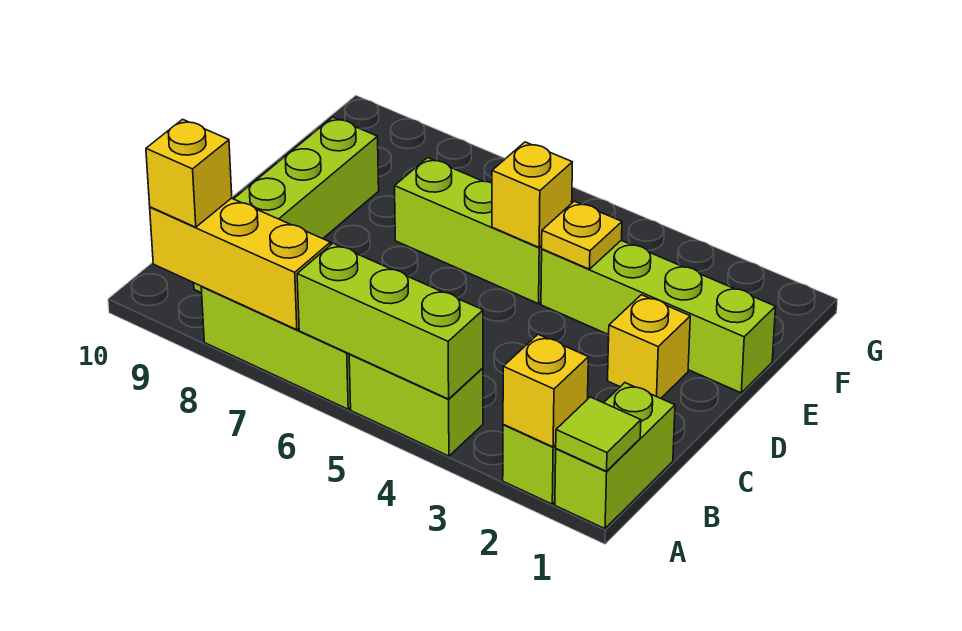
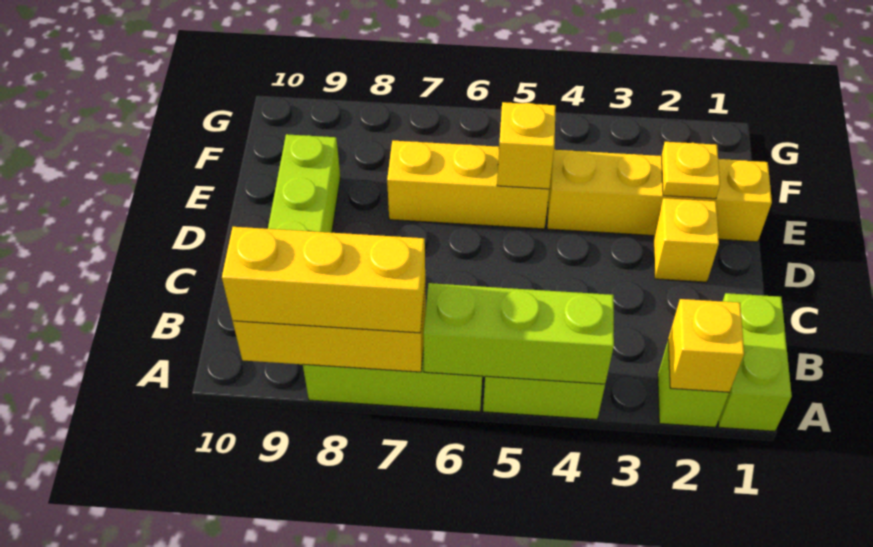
lime tile A1 level 2 -> none
yellow brick A9 level 3 -> yellow brick A7:A9 level 3
lime brick E1:E4 level 1 -> yellow brick E1:E4 level 1
yellow plate E4 level 2 -> yellow plate E2 level 2
lime brick E5:E7 level 1 -> yellow brick E5:E7 level 1

